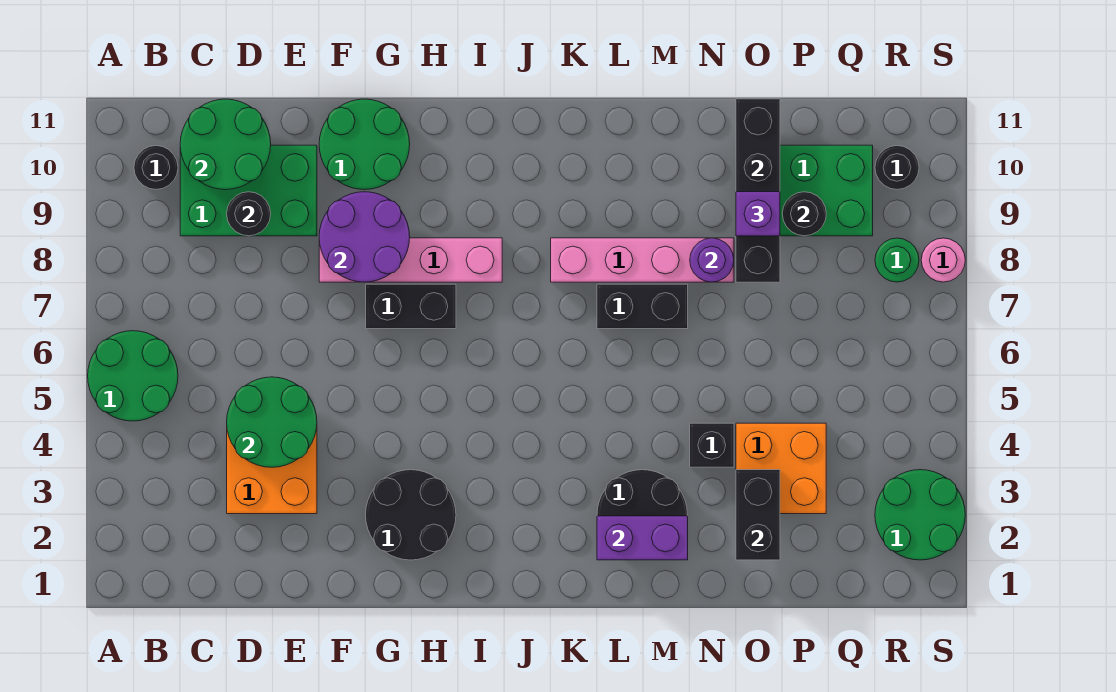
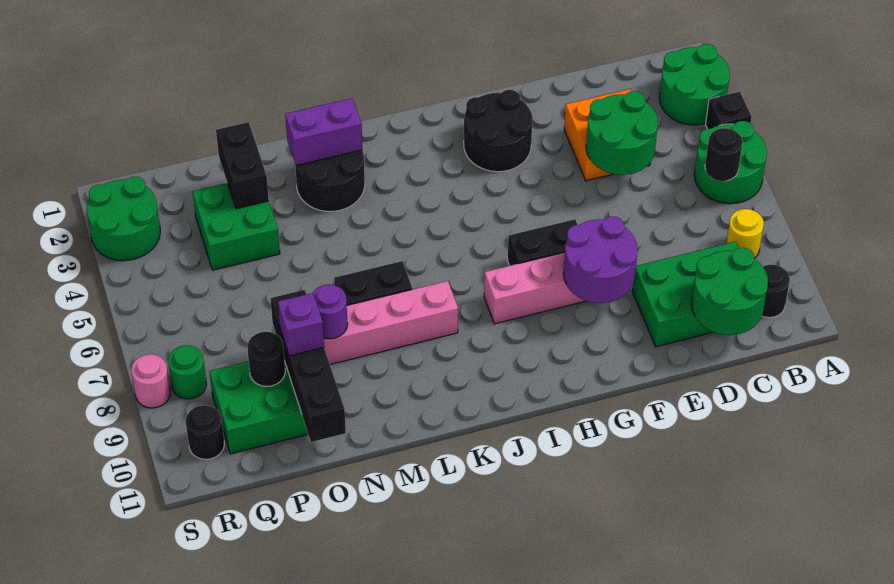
none -> yellow round brick B8 level 1
black round brick D9 level 2 -> black round brick B6 level 2
green round brick F10:G11 level 1 -> green round brick A2:B3 level 1
black brick N4 level 1 -> black brick A4 level 1
orange brick O3:P4 level 1 -> green brick O3:P4 level 1

